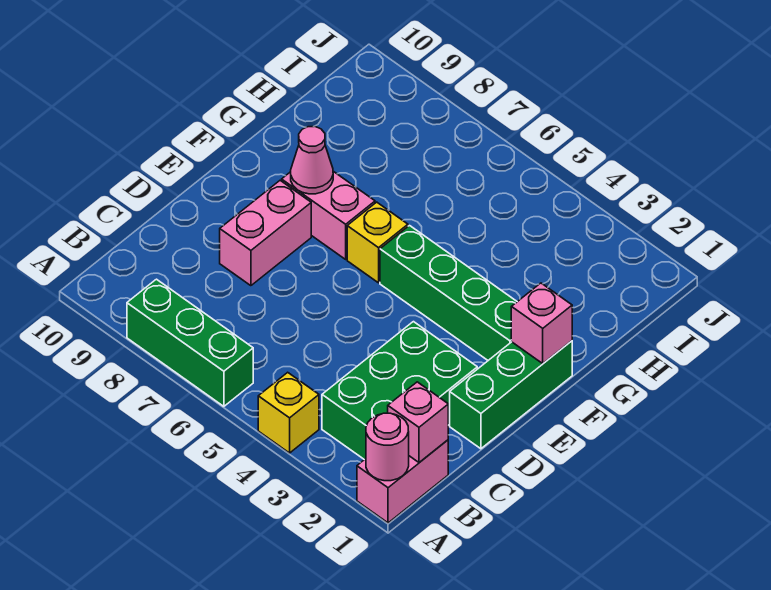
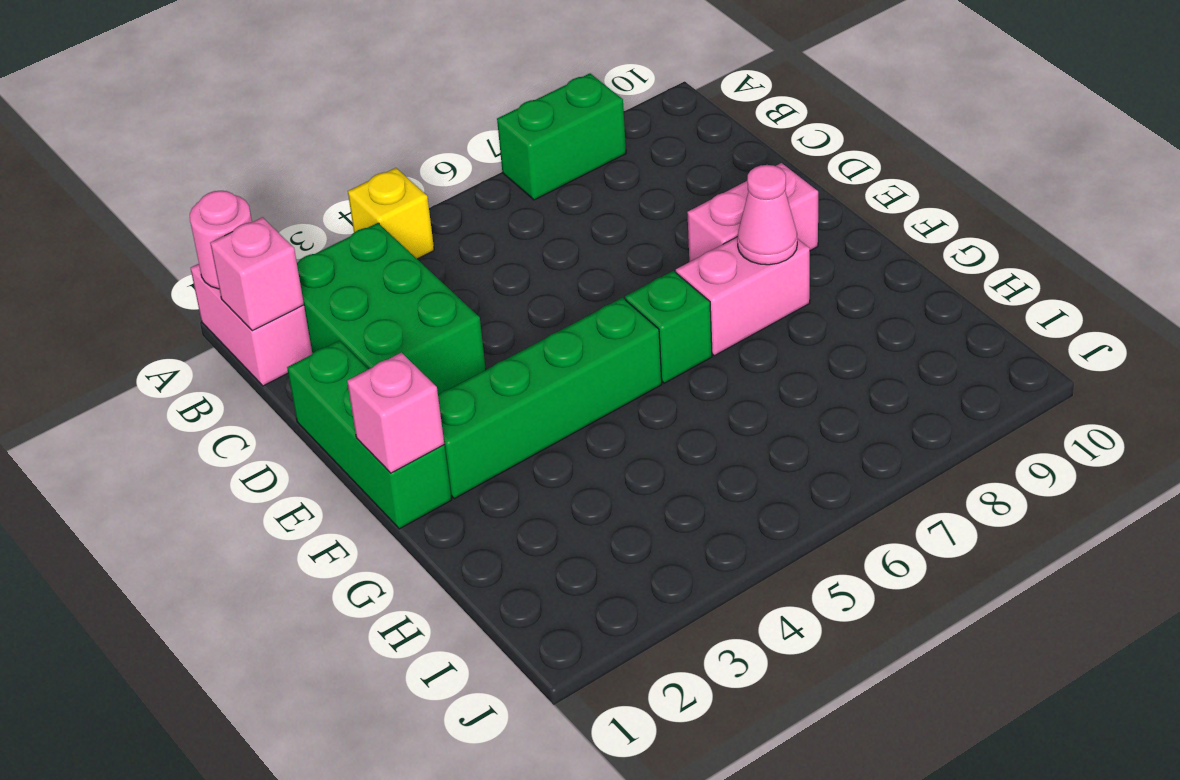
green brick A6:A8 level 1 -> green brick A7:A8 level 1
pink brick D8:E8 level 1 -> pink brick E8:E9 level 1
yellow brick F6 level 1 -> green brick F6 level 1

